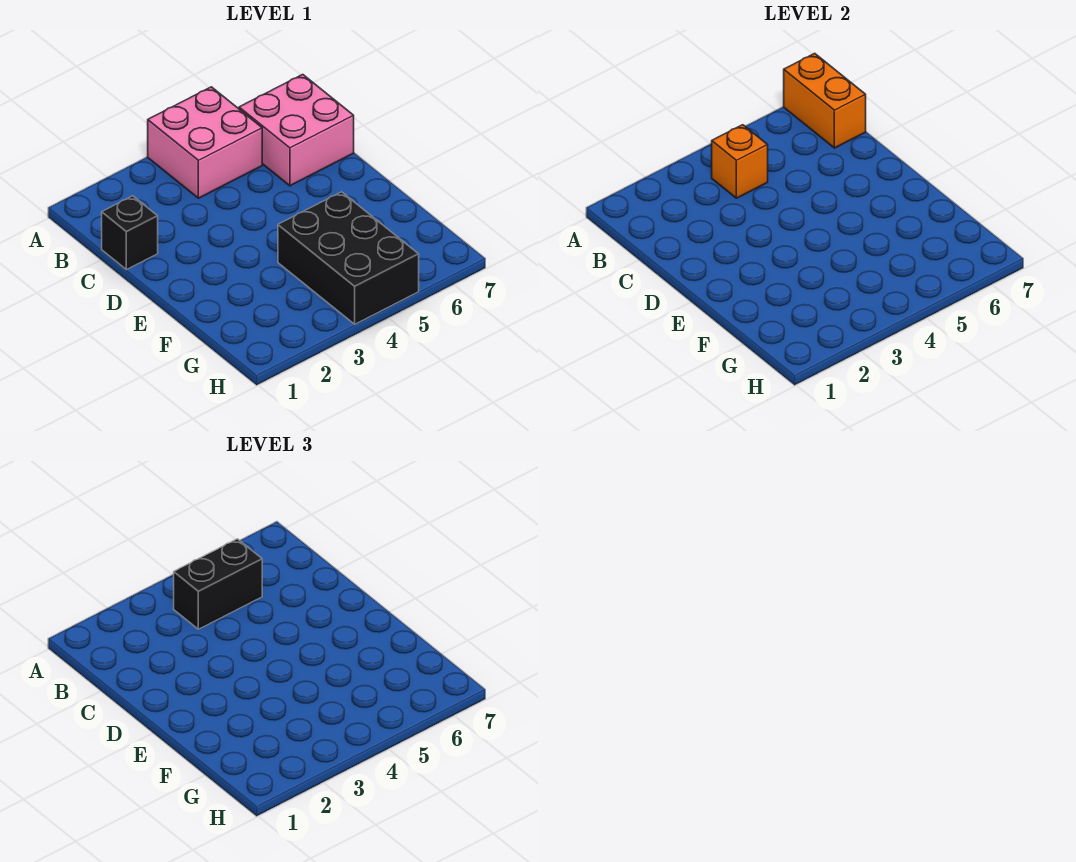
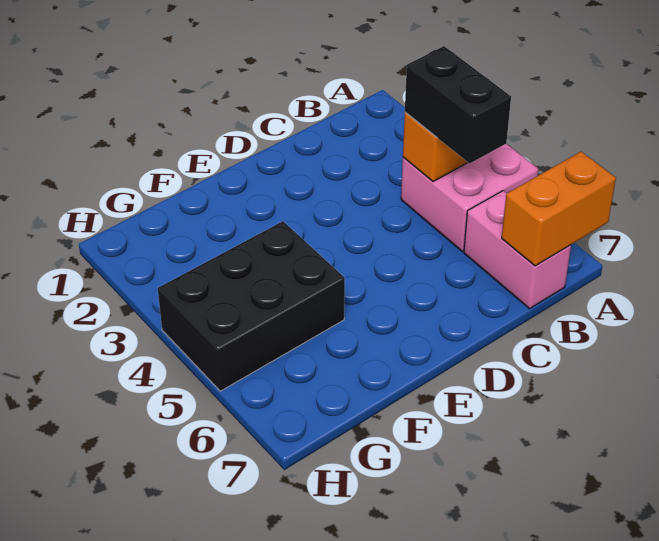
pink brick B6:C7 level 1 -> pink brick B6:B7 level 1
black brick C1 level 1 -> none

